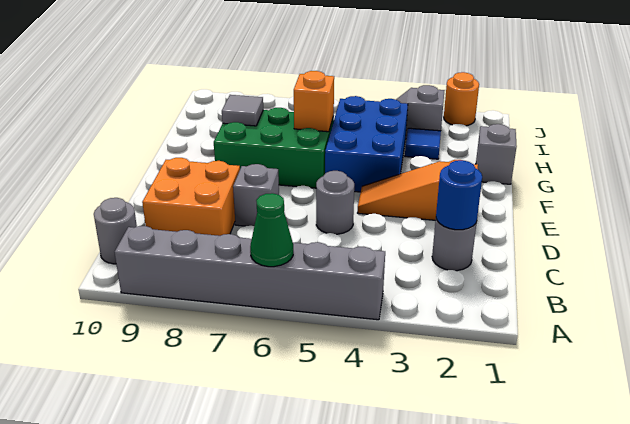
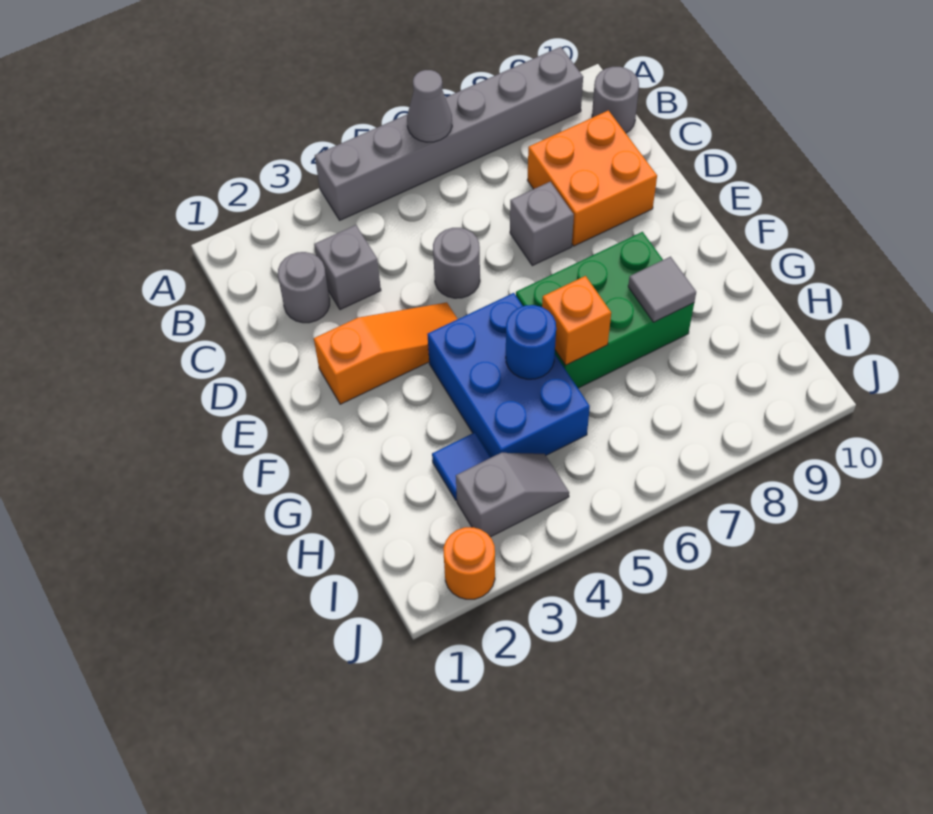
green cone A6 level 2 -> grey cone A6 level 2
blue round brick C2 level 2 -> blue round brick G5 level 2
grey brick G1 level 1 -> grey brick C3 level 1

